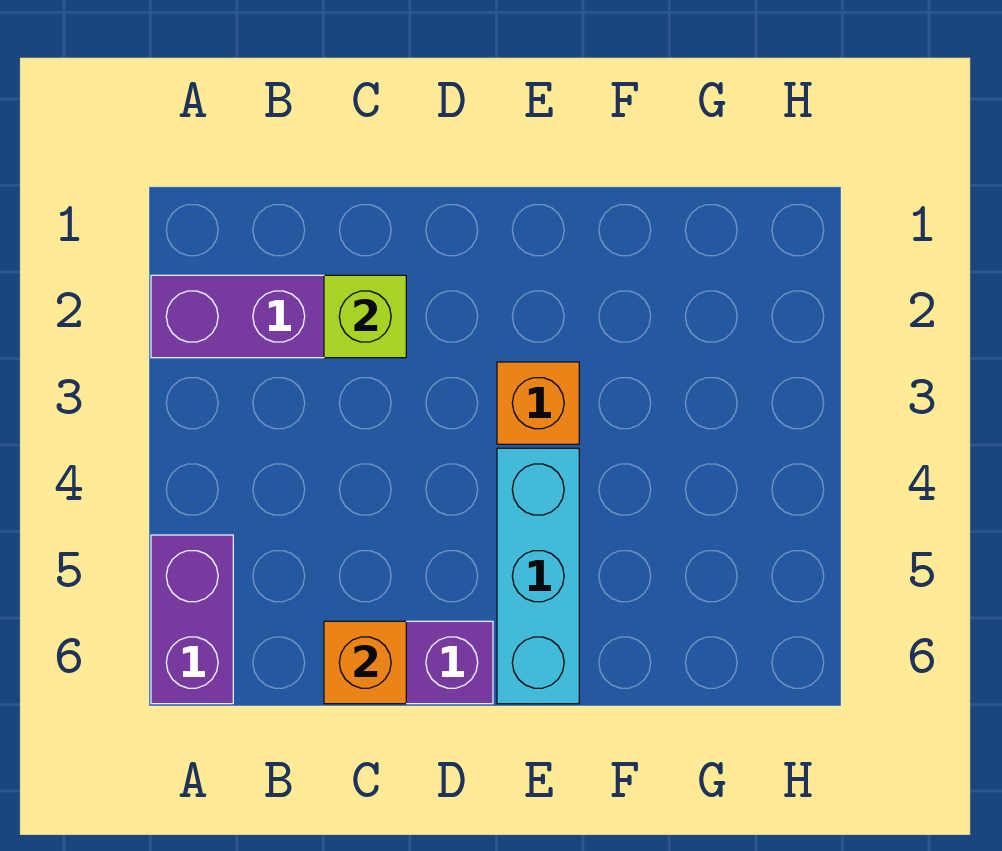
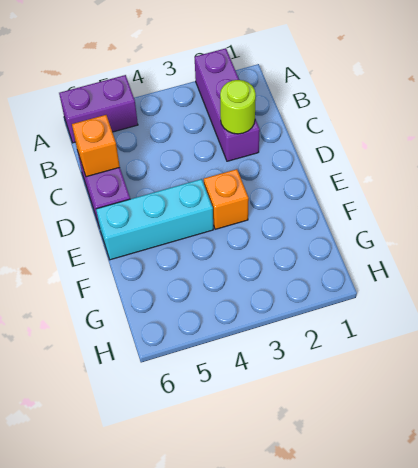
lime brick C2 level 2 -> lime round brick C2 level 2

